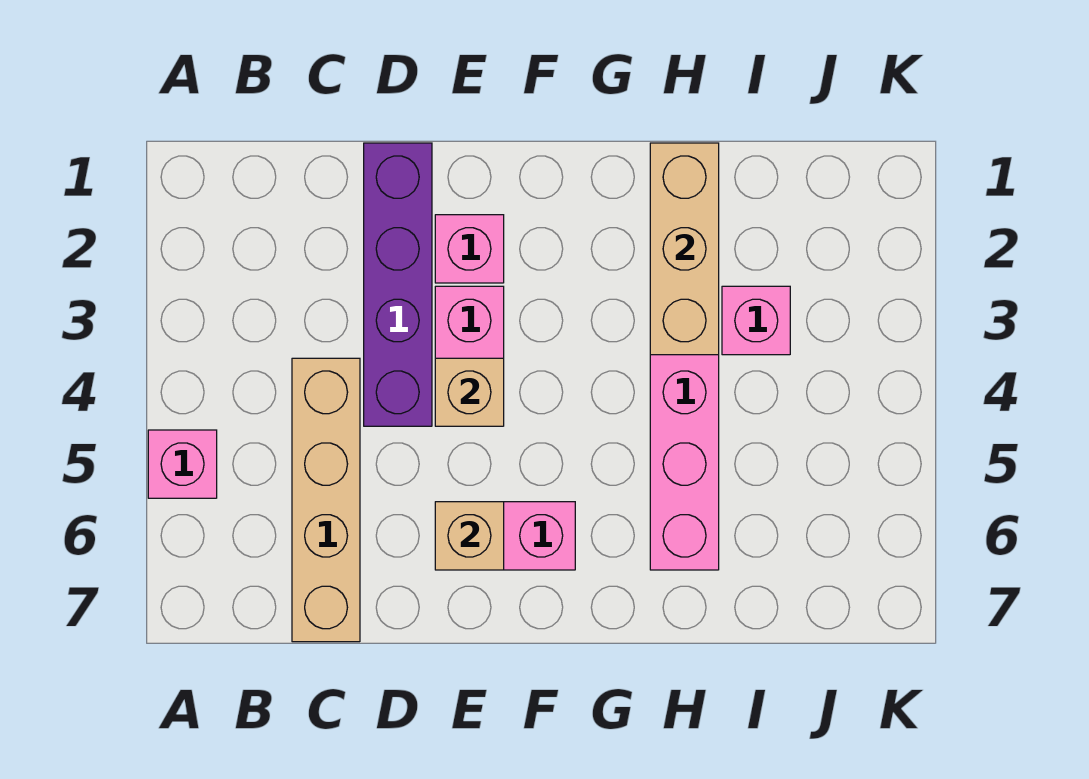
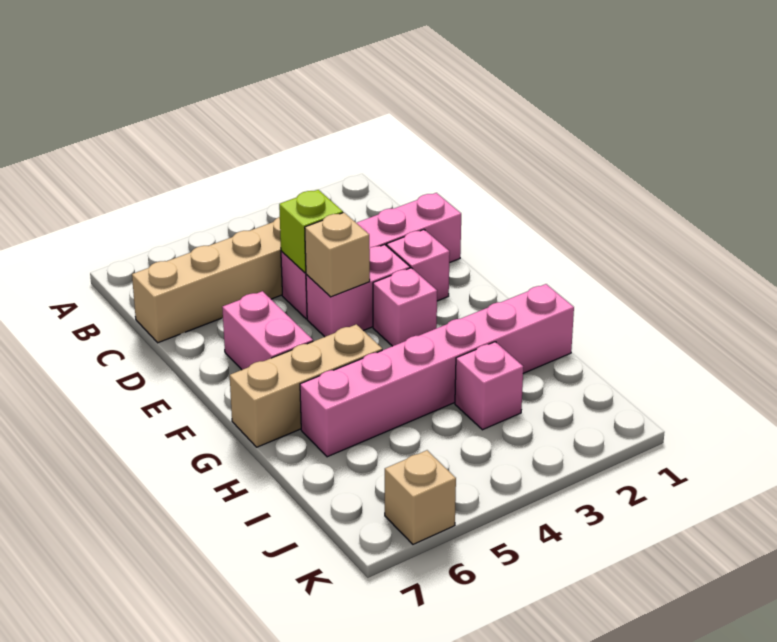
pink brick A5 level 1 -> pink brick F3 level 1
purple brick D1:D4 level 1 -> pink brick D1:D4 level 1
none -> lime brick D4 level 2
tan brick E6 level 2 -> tan brick K6 level 1
tan brick H1:H3 level 2 -> tan brick G5:G7 level 1

